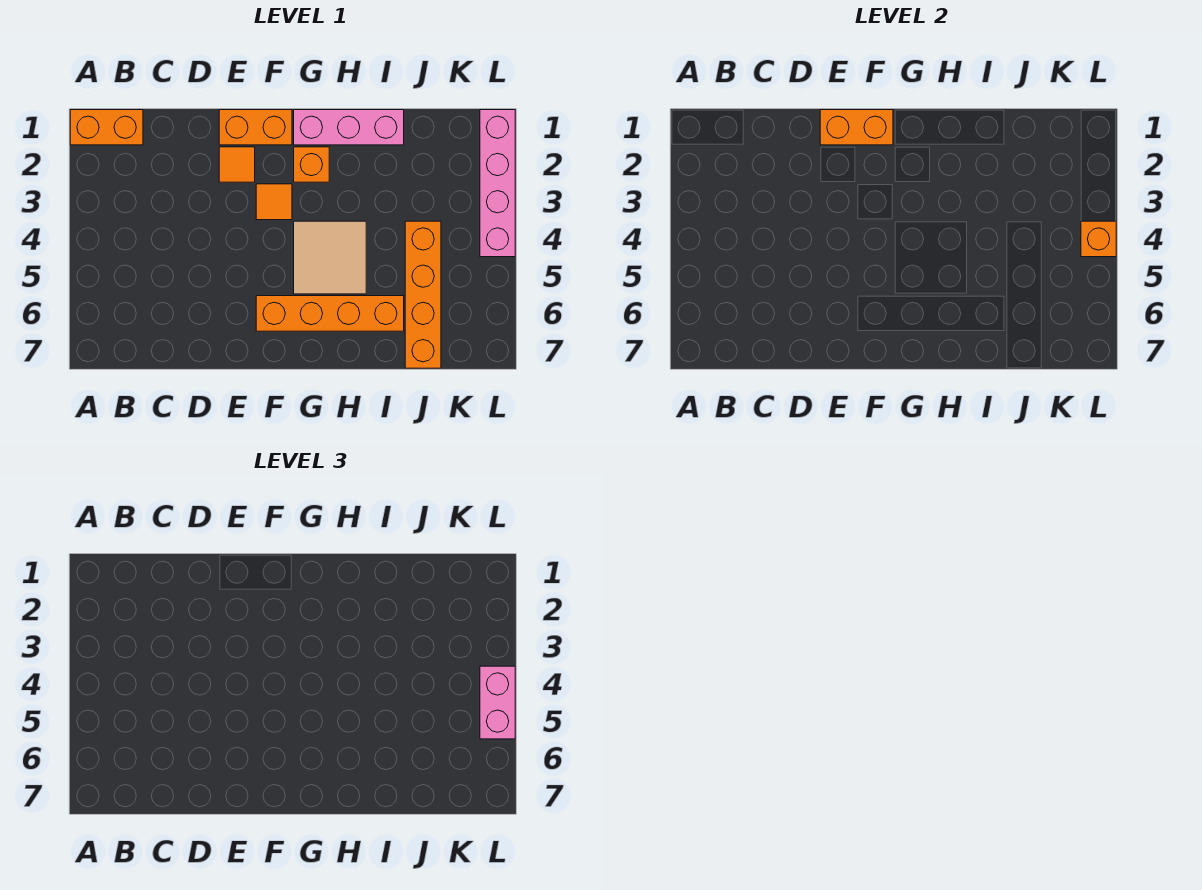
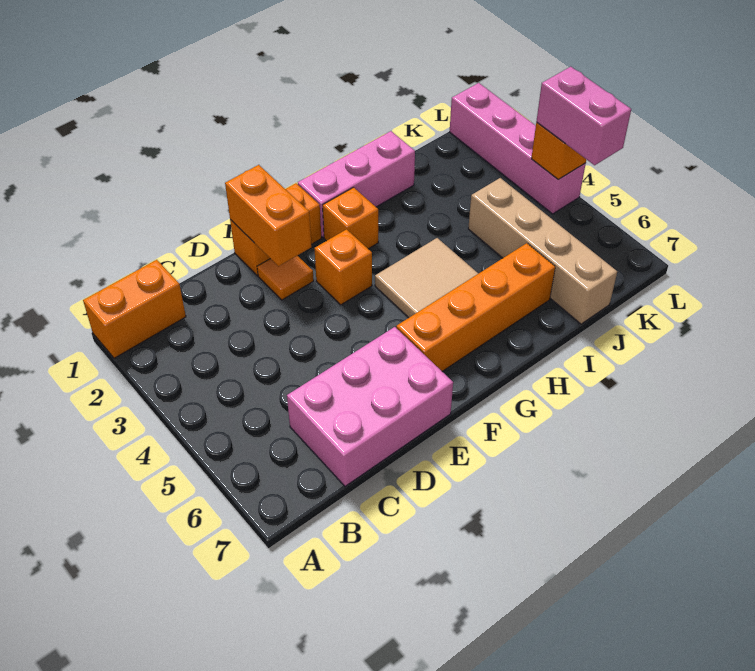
none -> pink brick C6:E7 level 1
orange brick E1:F1 level 2 -> orange brick E1:E2 level 2
orange tile F3 level 1 -> orange brick F3 level 1
orange brick J4:J7 level 1 -> tan brick J4:J7 level 1

